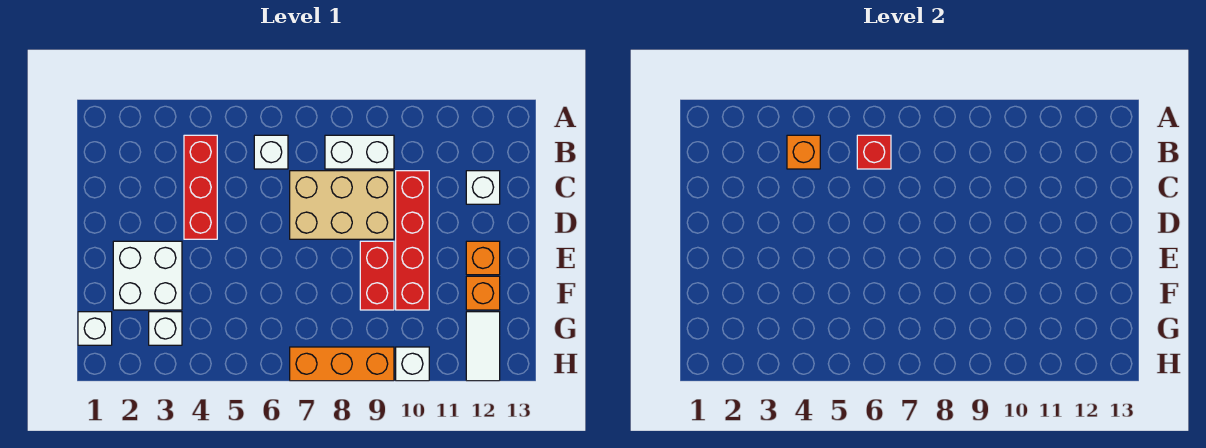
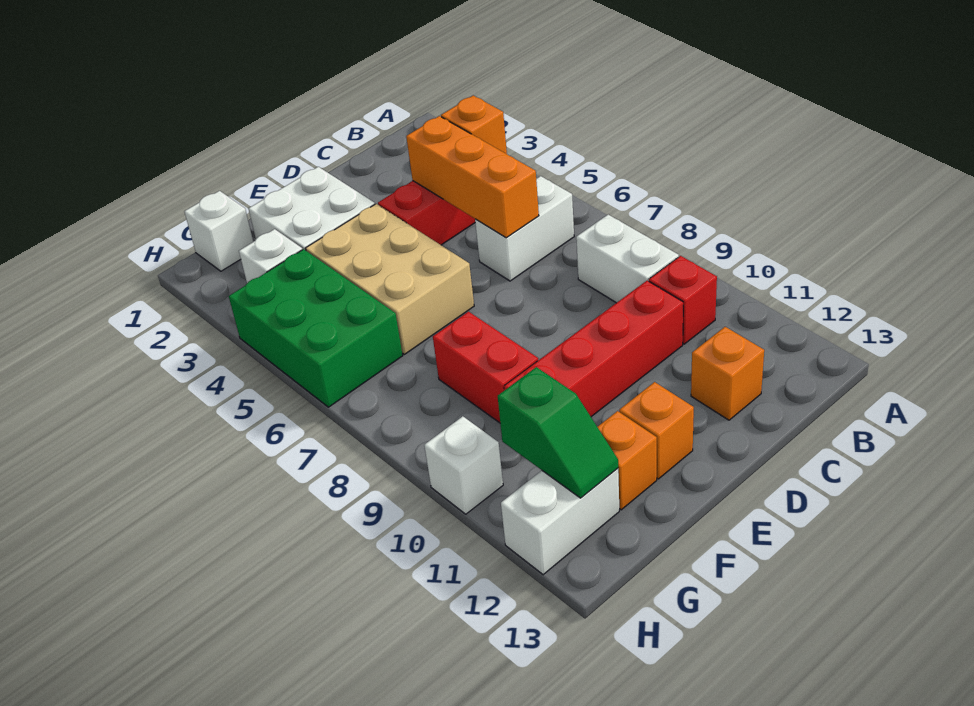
white brick B6 level 1 -> white brick B6:C6 level 1
red brick B6 level 2 -> red brick B10 level 1
tan brick C7:D9 level 1 -> tan brick E4:F6 level 1
white brick C12 level 1 -> orange brick C12 level 1
red brick E9:F9 level 1 -> red brick F8:F9 level 1
none -> green brick G4:H6 level 1
none -> green slope G11:G12 level 2 top 11
white tile G12:H12 level 1 -> white brick G12:H12 level 1
orange brick H7:H9 level 1 -> orange brick C4:C6 level 2

